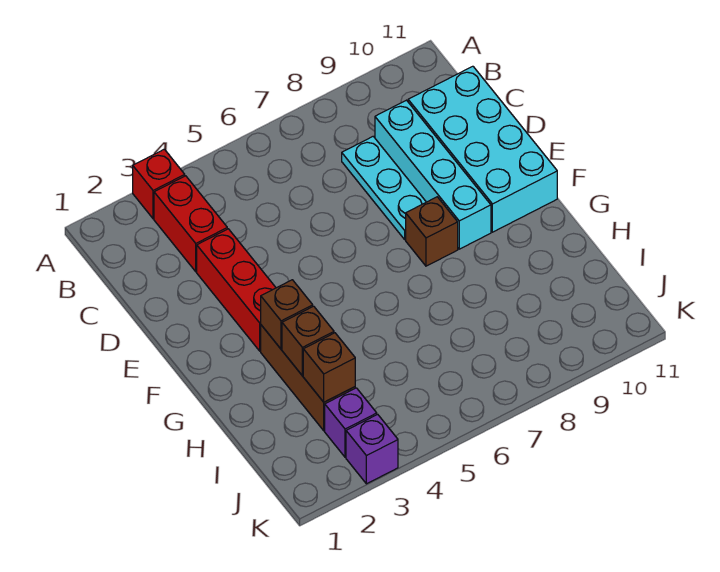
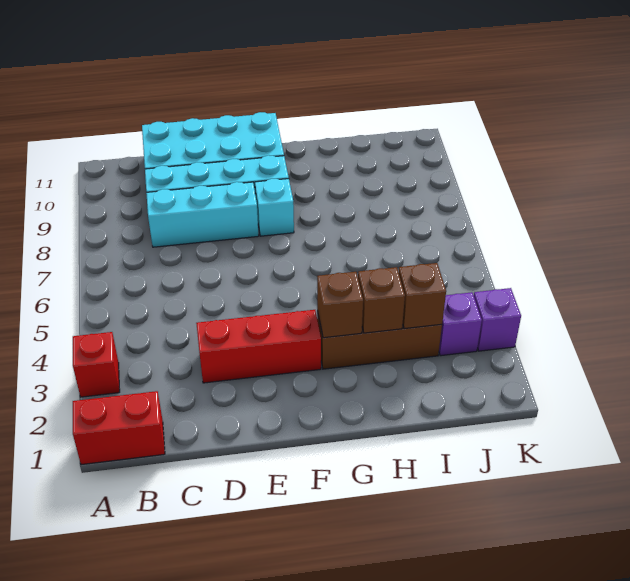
red brick B3:C3 level 1 -> red brick A1:B1 level 1
cyan plate C8:E8 level 1 -> cyan brick C8:E8 level 1
brown brick F8 level 1 -> cyan brick F8 level 1

